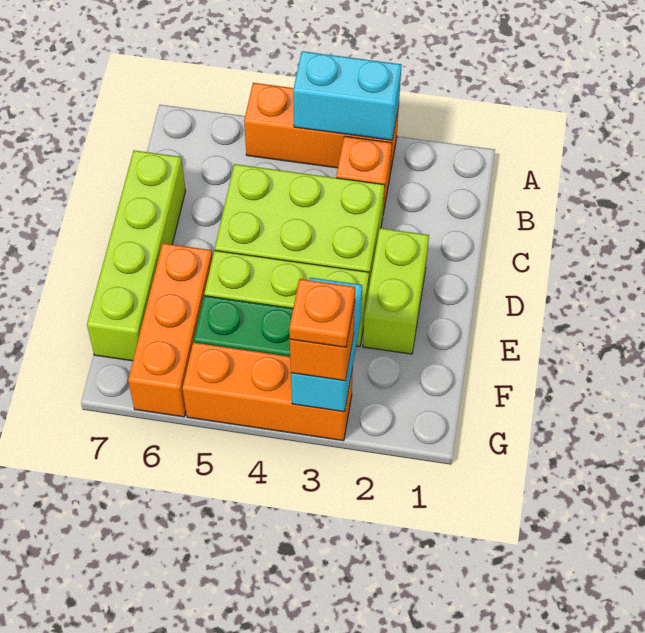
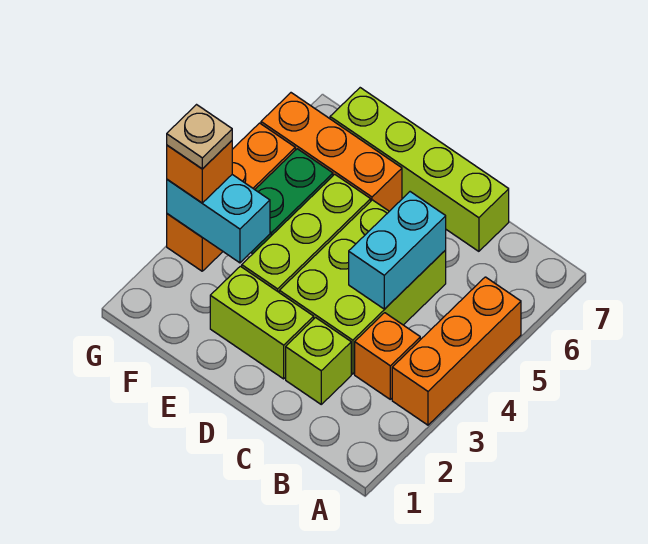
cyan brick A3:A4 level 2 -> cyan brick C4:C5 level 2
none -> lime brick C2 level 1
orange plate G3 level 4 -> tan plate G3 level 4

